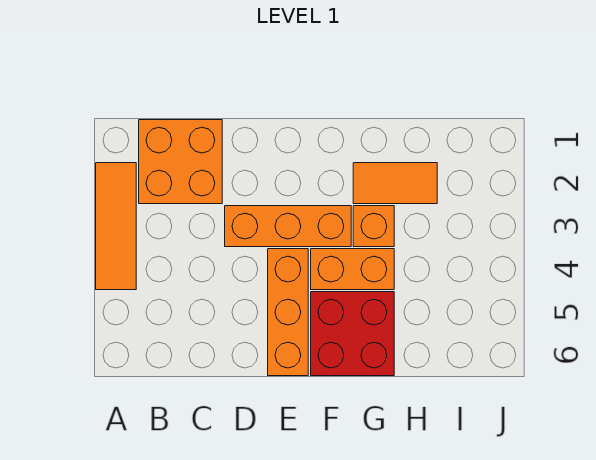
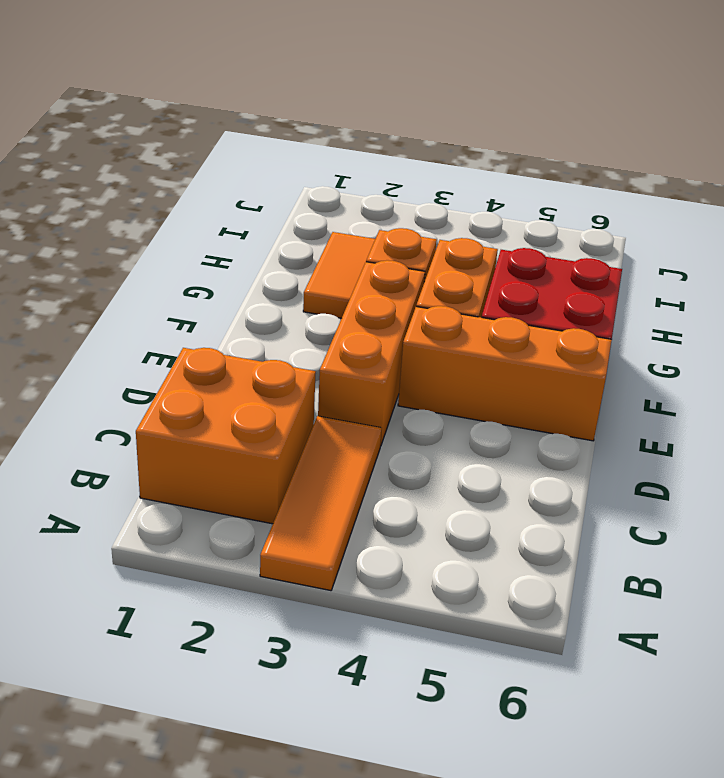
orange tile A2:A4 level 1 -> orange tile A3:C3 level 1

